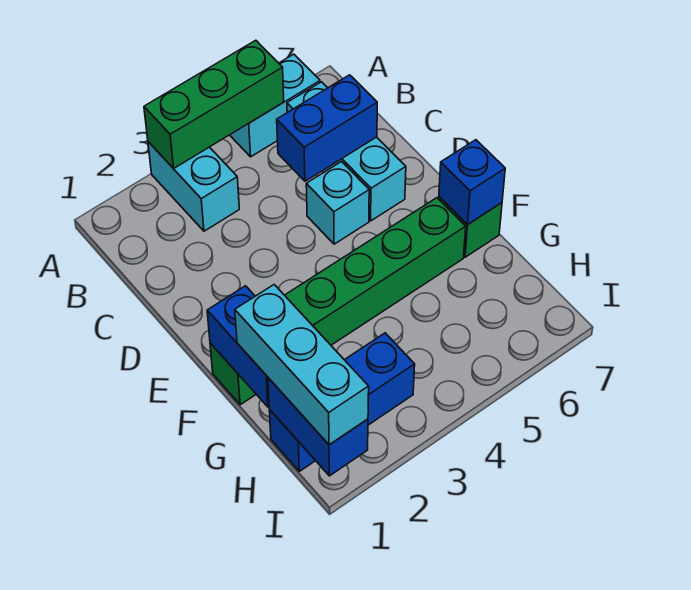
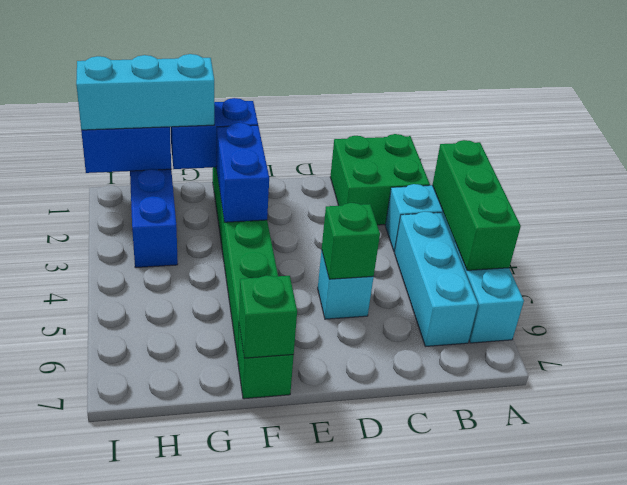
none -> green brick B1:C2 level 1
cyan brick B6:D6 level 1 -> cyan brick B4:B6 level 1
blue brick C5:C6 level 2 -> blue brick F2:F3 level 2
none -> green brick D5 level 2
blue brick F7 level 2 -> green brick F7 level 2

